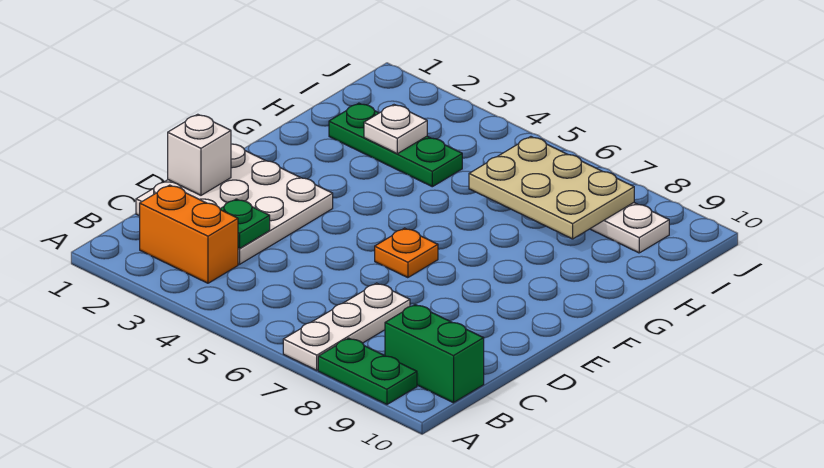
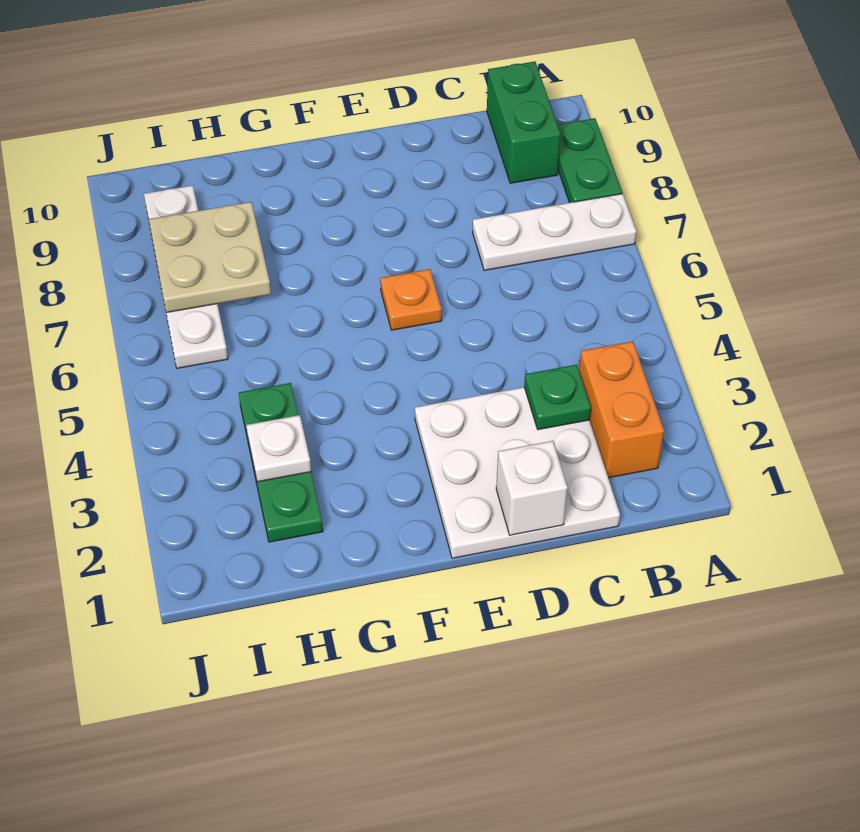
tan plate H6:I8 level 2 -> tan plate H7:I8 level 2

